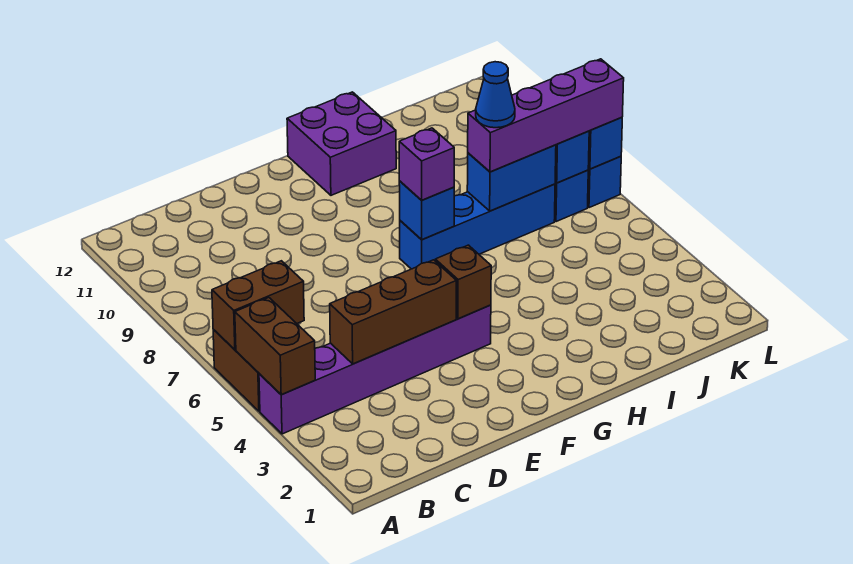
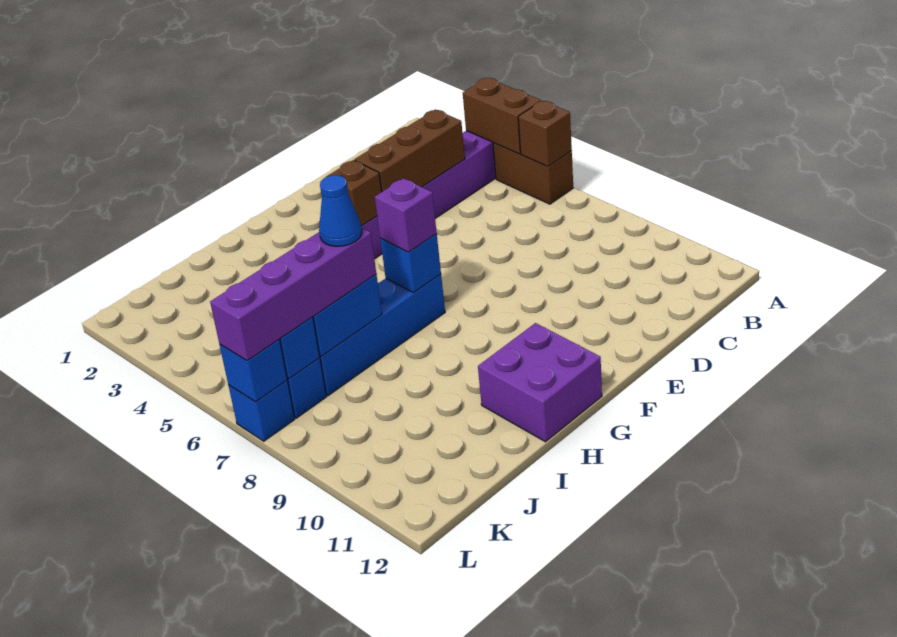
brown brick A6:B6 level 2 -> brown brick A6 level 2

